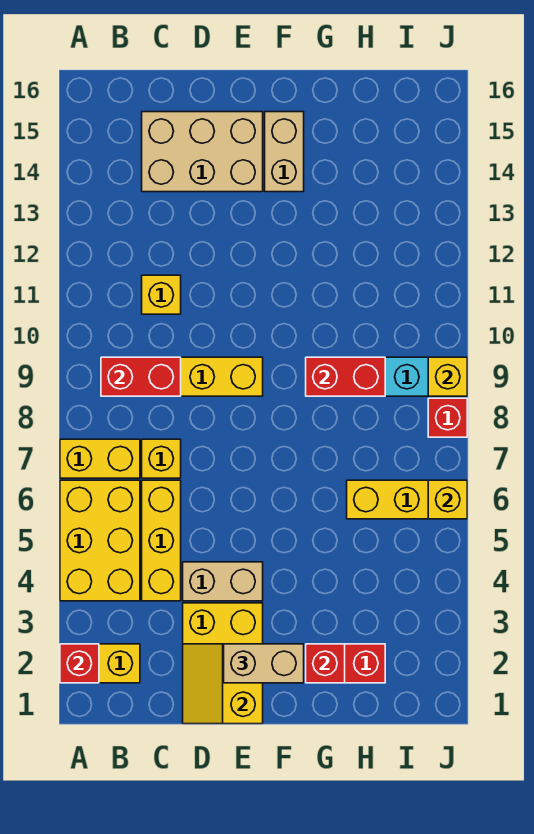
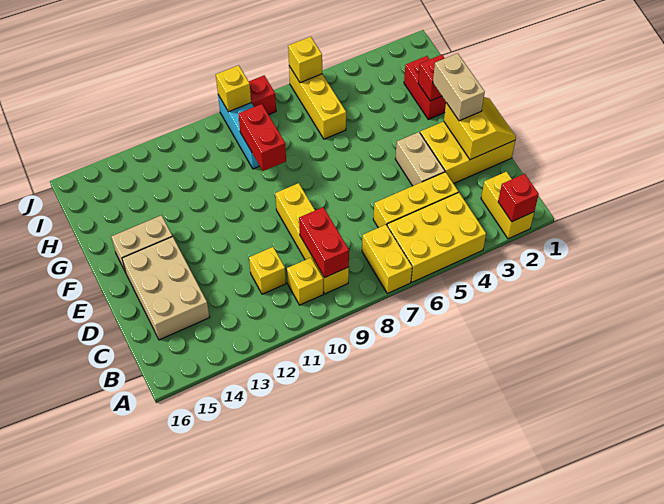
yellow brick C7 level 1 -> yellow brick B10 level 1
yellow slope D1:E2 level 2 top E -> yellow slope D1:E2 level 2 top 2

